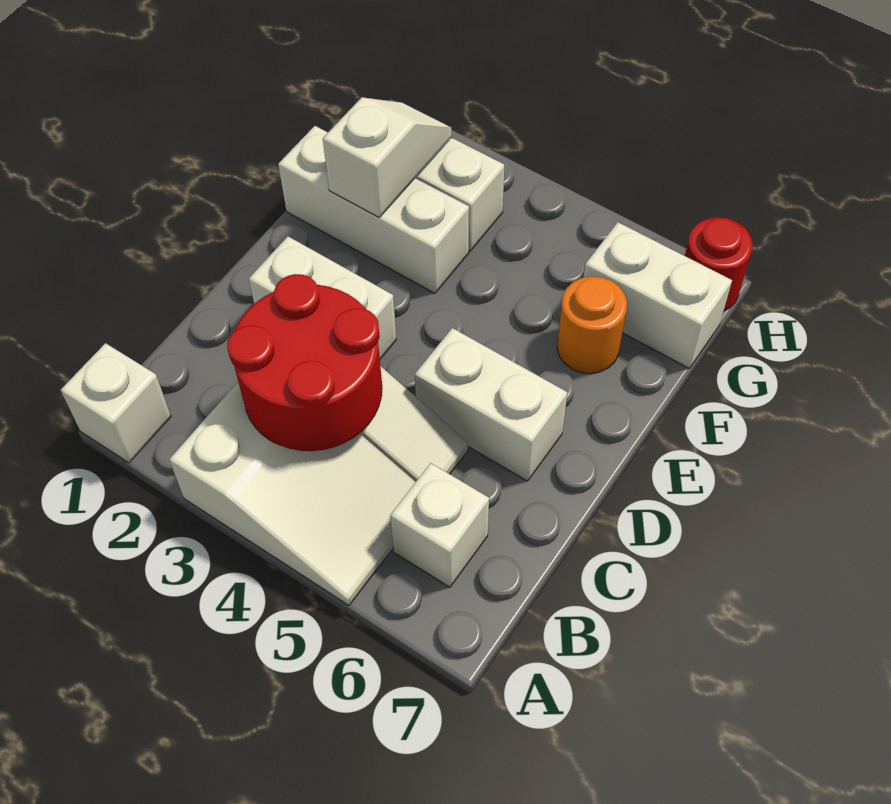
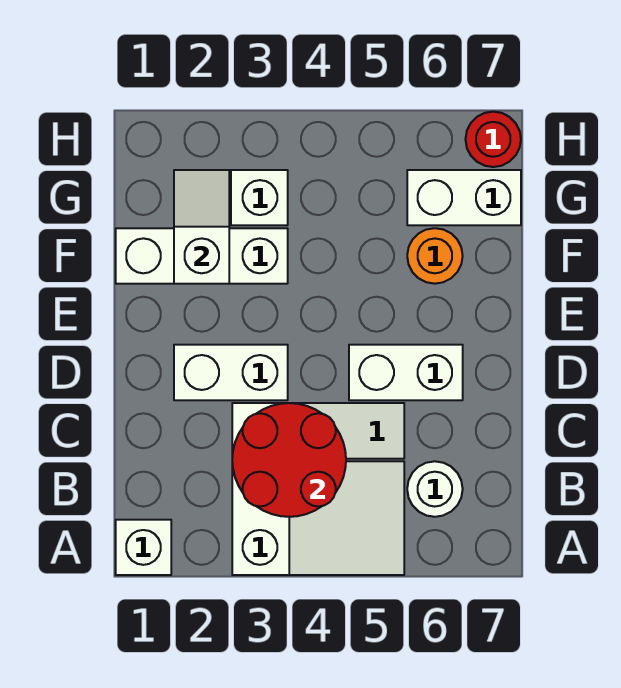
white brick B6 level 1 -> white round brick B6 level 1

